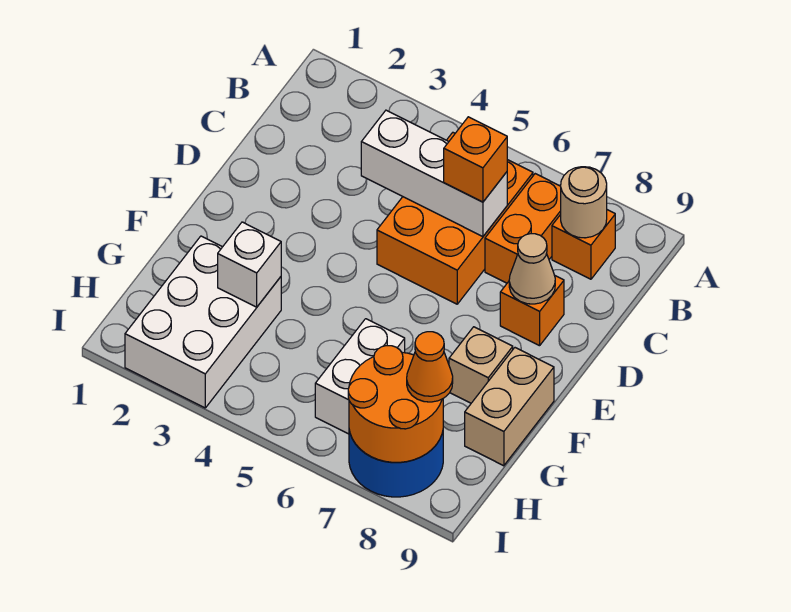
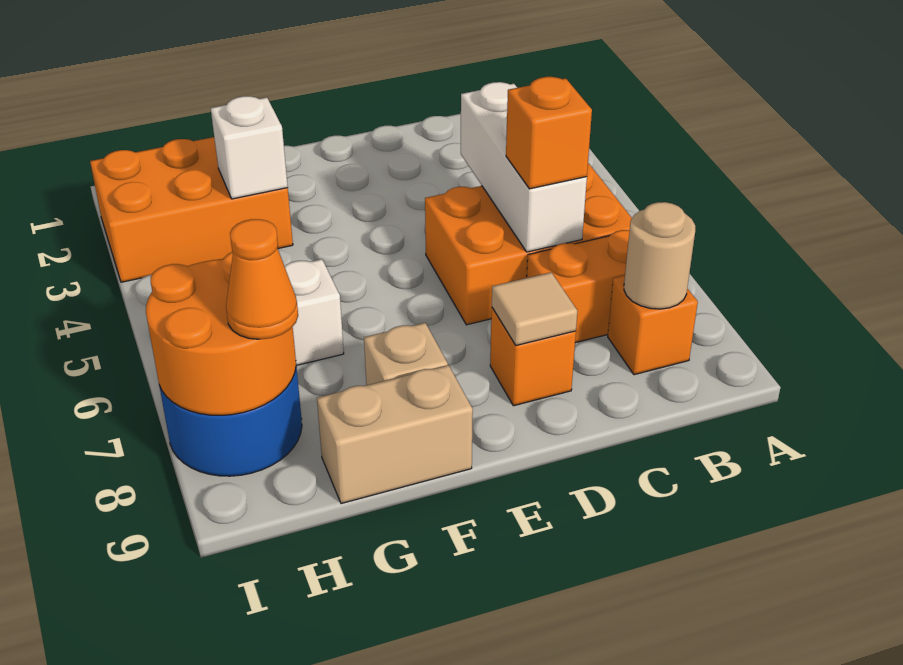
tan cone D8 level 2 -> tan tile D8 level 2
white brick G2:I3 level 1 -> orange brick G2:I3 level 1

